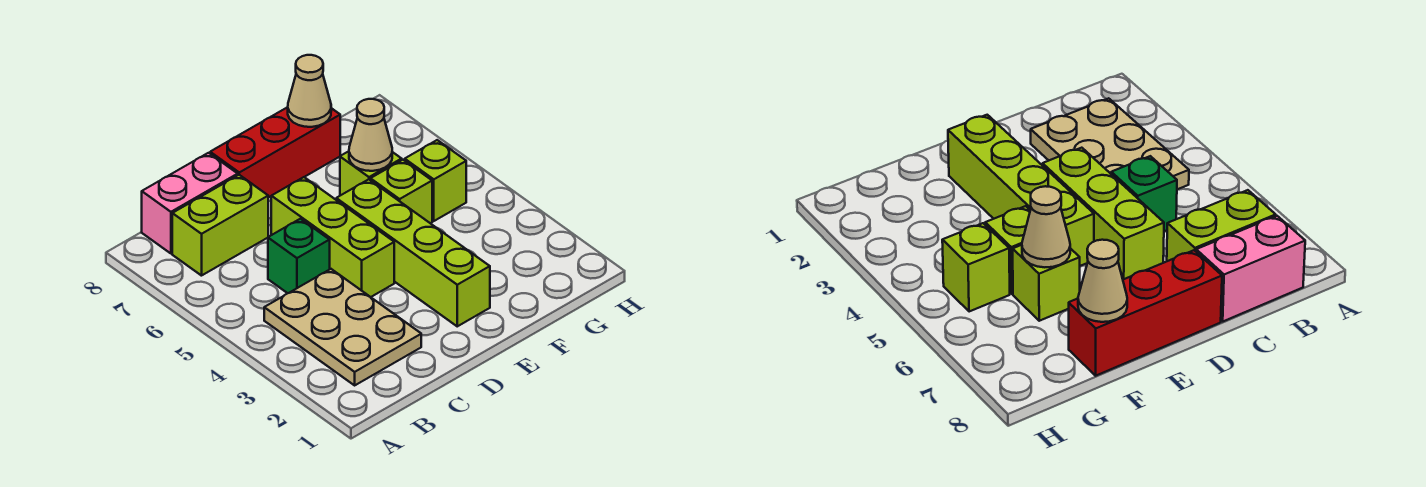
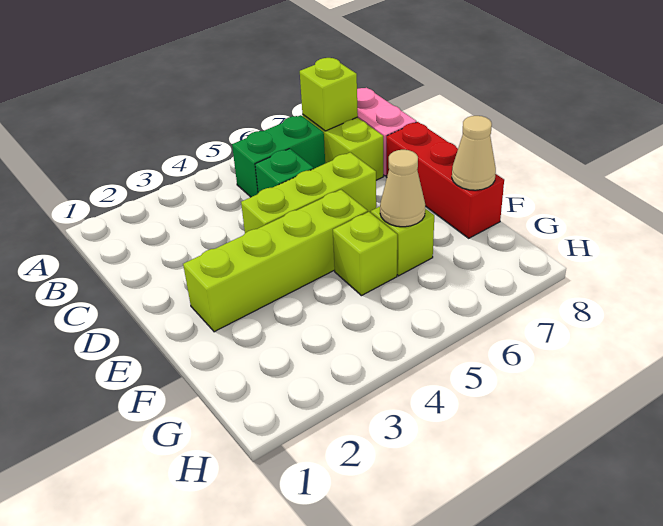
tan plate B2:C4 level 1 -> none
none -> green brick B5:B6 level 1
lime brick G5 level 1 -> lime brick B7 level 2

